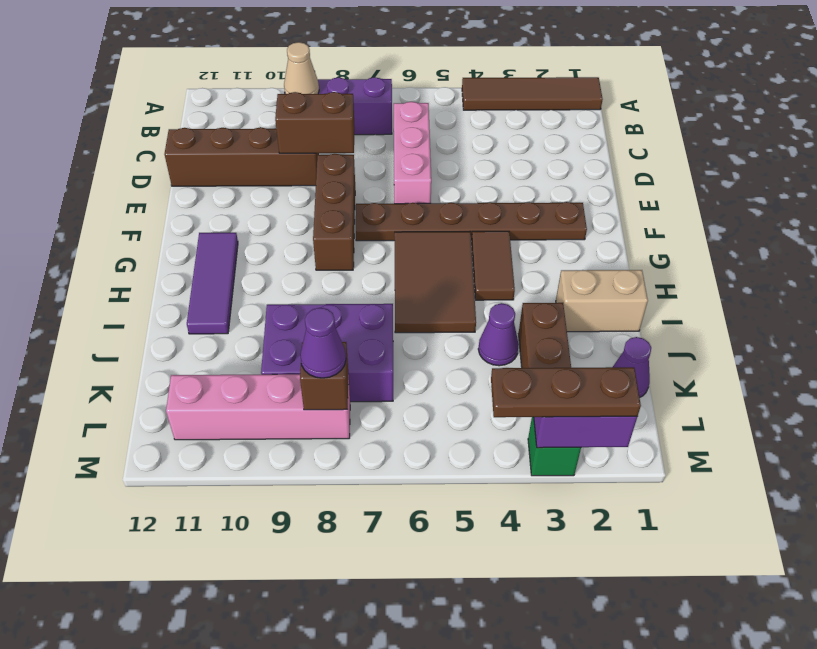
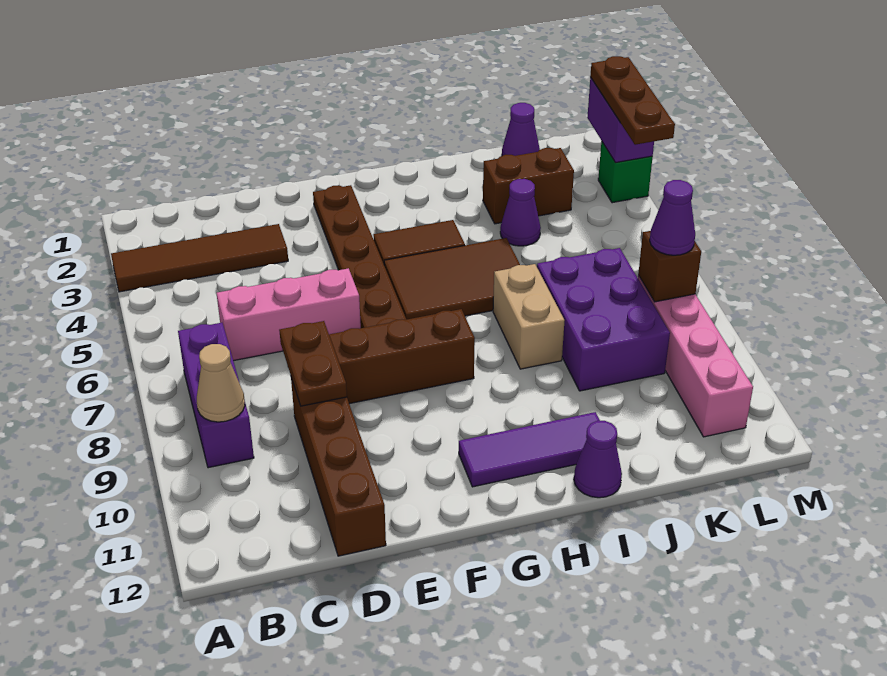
brown tile A1:A4 level 1 -> brown tile A3:D3 level 1
brown brick D8:D9 level 2 -> brown plate D8:D9 level 2
tan brick I1:I2 level 1 -> tan brick I7:I8 level 1
none -> purple cone I12 level 1

